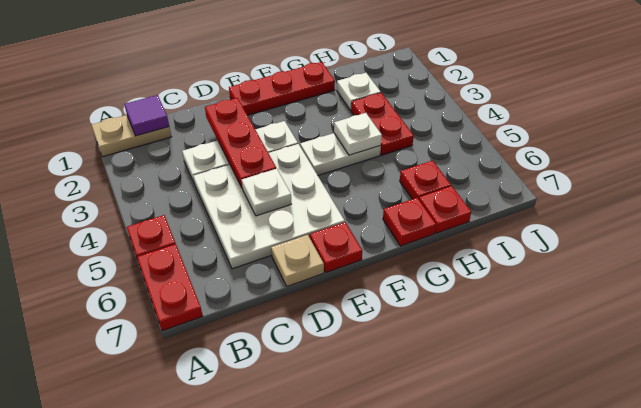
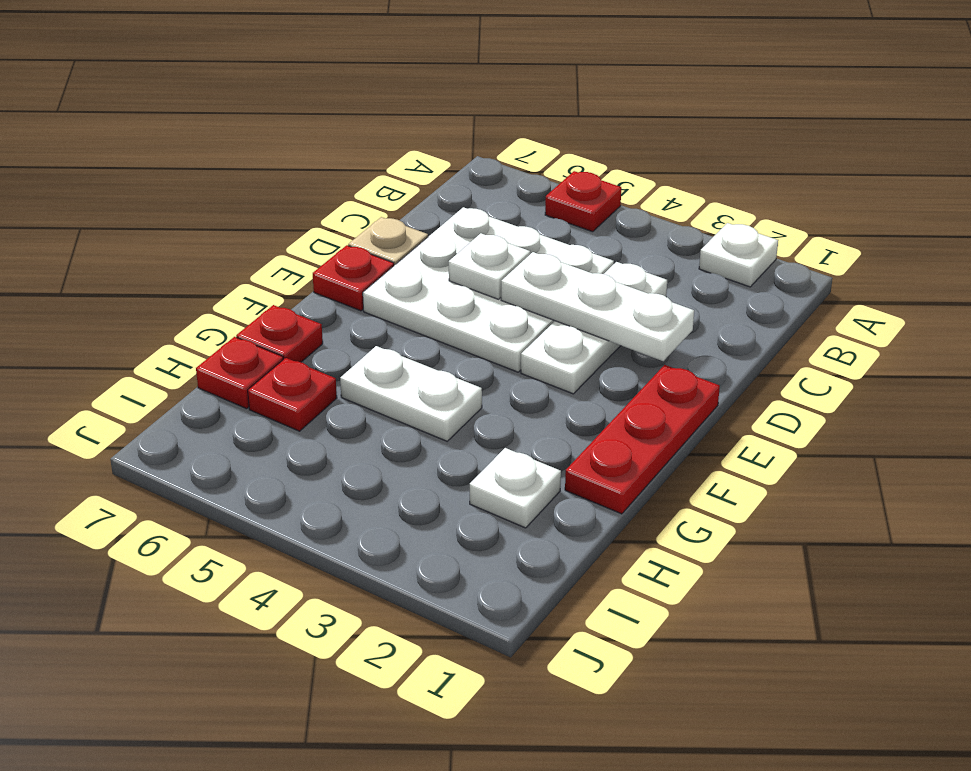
tan plate A1:B1 level 1 -> none
red plate A6:A7 level 1 -> none
purple tile B1 level 2 -> none
red plate D2:D4 level 2 -> white plate D2:D4 level 2
white plate F4:G4 level 1 -> white plate G4:G5 level 1
white plate G4 level 2 -> white plate A2 level 1
red plate H3:H4 level 1 -> none

